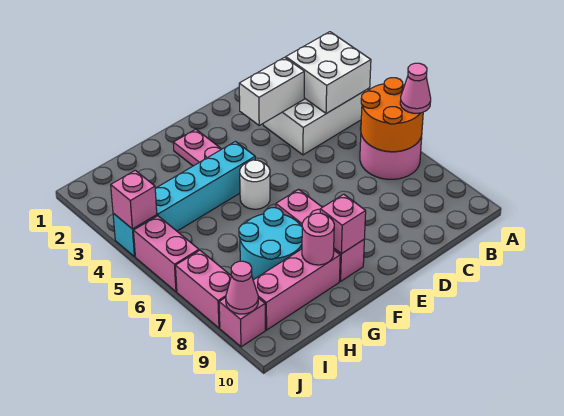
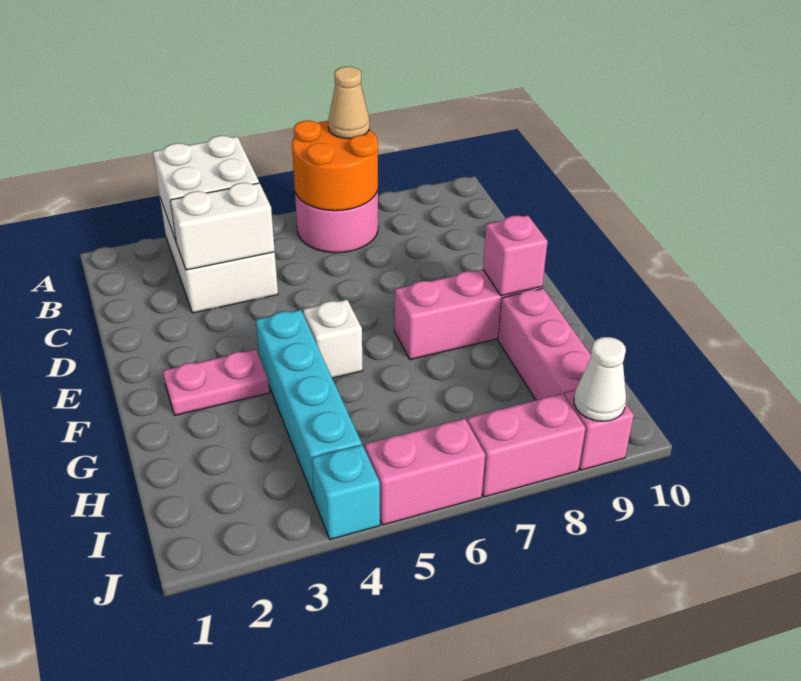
pink cone A7 level 3 -> tan cone A7 level 3
white brick C3:D3 level 2 -> white brick C3:C4 level 2
white round brick F5 level 1 -> white brick F5 level 1
cyan round brick G7:H8 level 1 -> none
pink round brick G9 level 2 -> none
pink brick J4 level 2 -> none
pink cone J9 level 2 -> white cone J9 level 2

